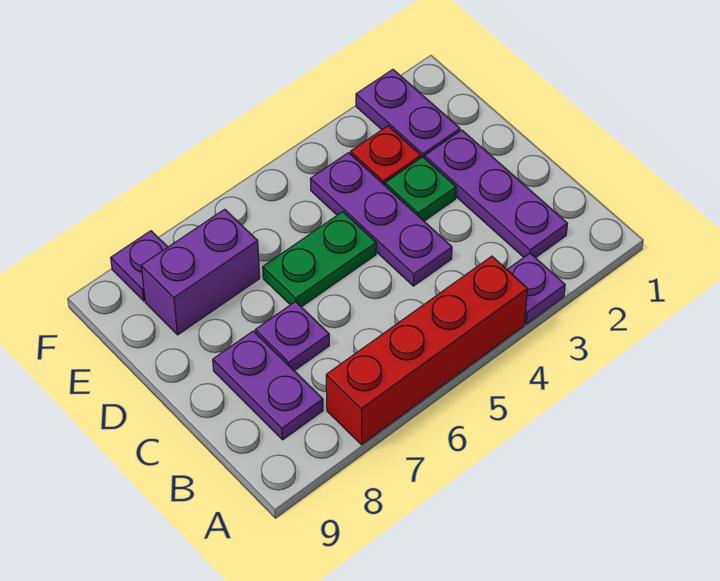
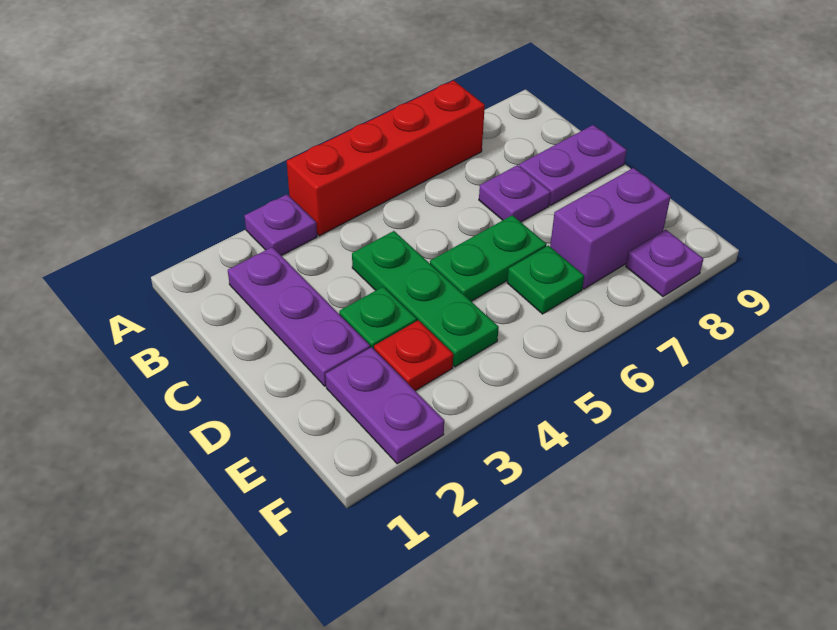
purple plate B8:C8 level 1 -> purple plate C8:C9 level 1
purple plate C4:E4 level 1 -> green plate C4:E4 level 1
none -> green plate E6 level 1

